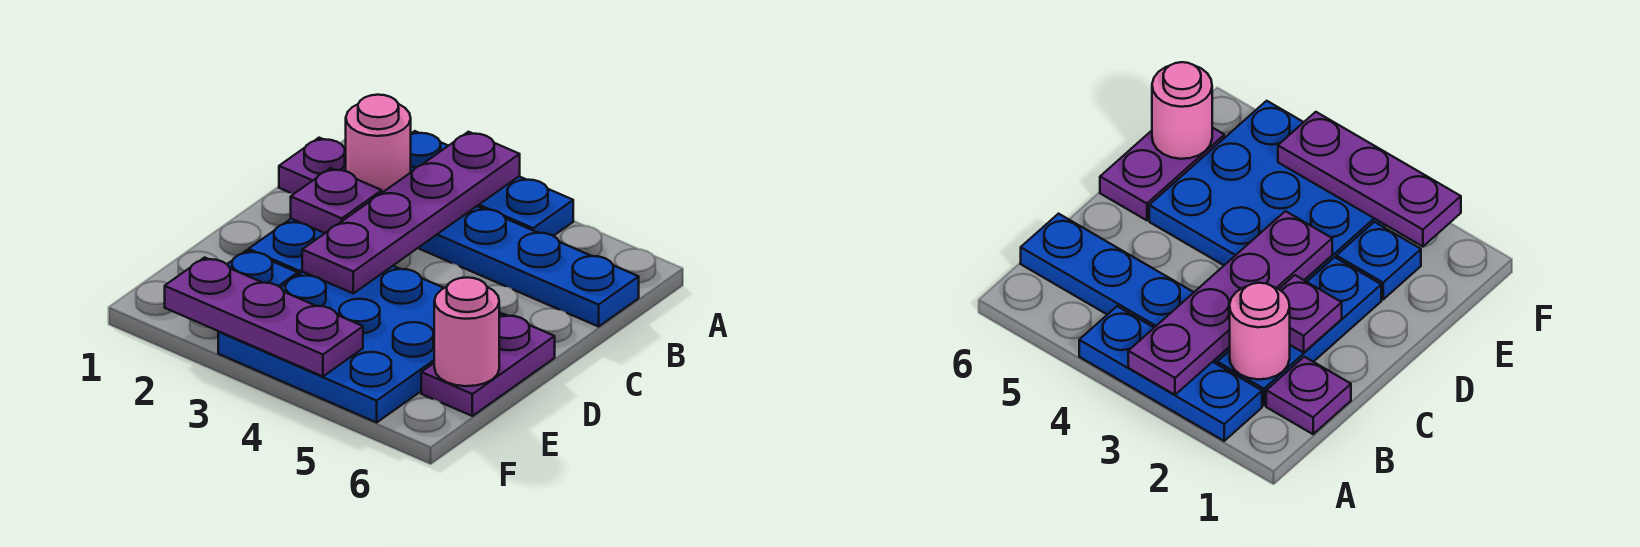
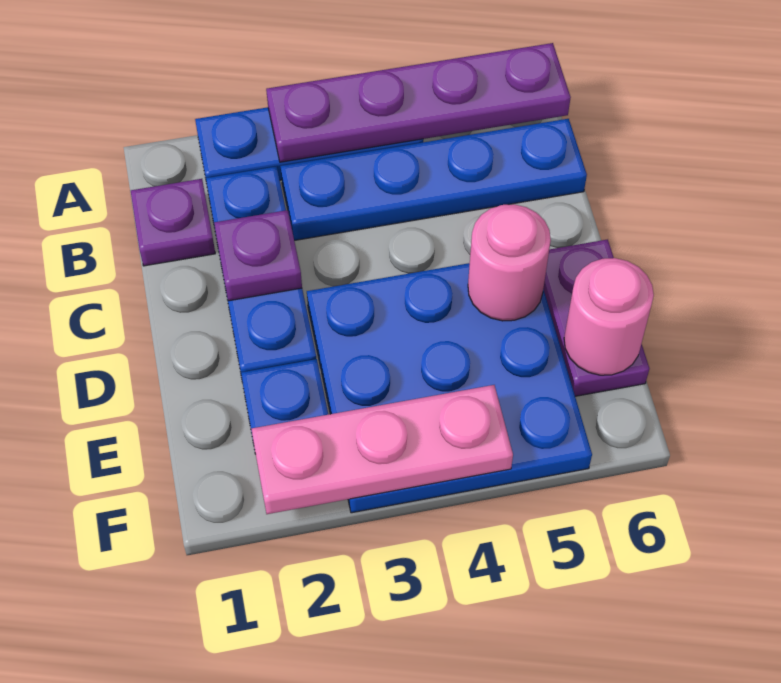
purple plate A3:D3 level 2 -> purple plate A3:A6 level 2
pink round brick B2 level 2 -> pink round brick D5 level 2
purple plate F2:F4 level 2 -> pink plate F2:F4 level 2

